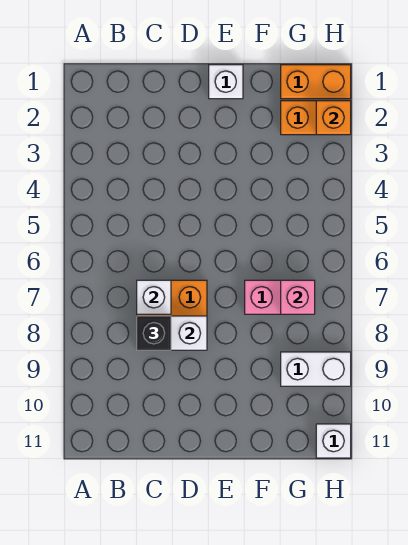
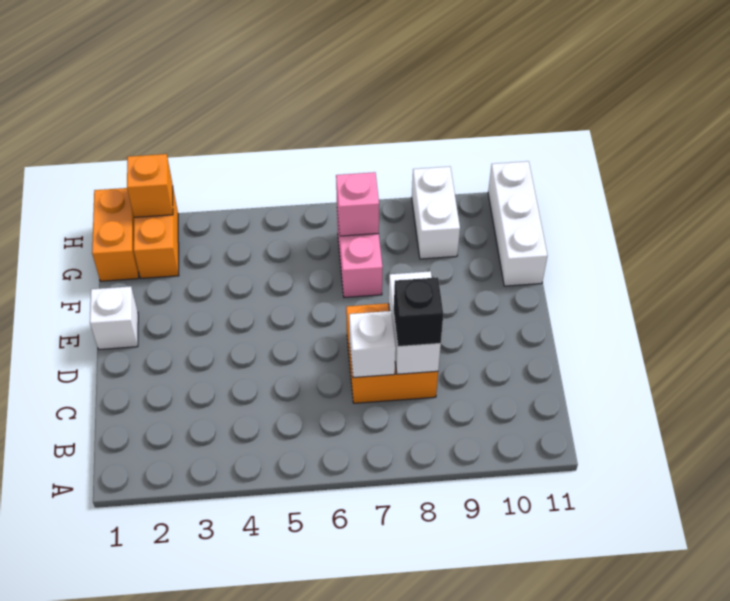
white brick H11 level 1 -> white brick F11:H11 level 1

